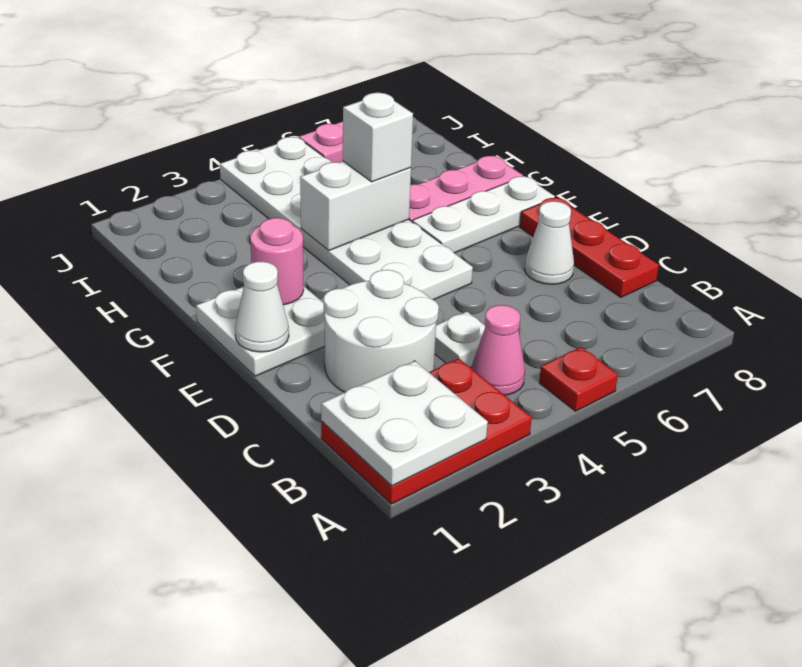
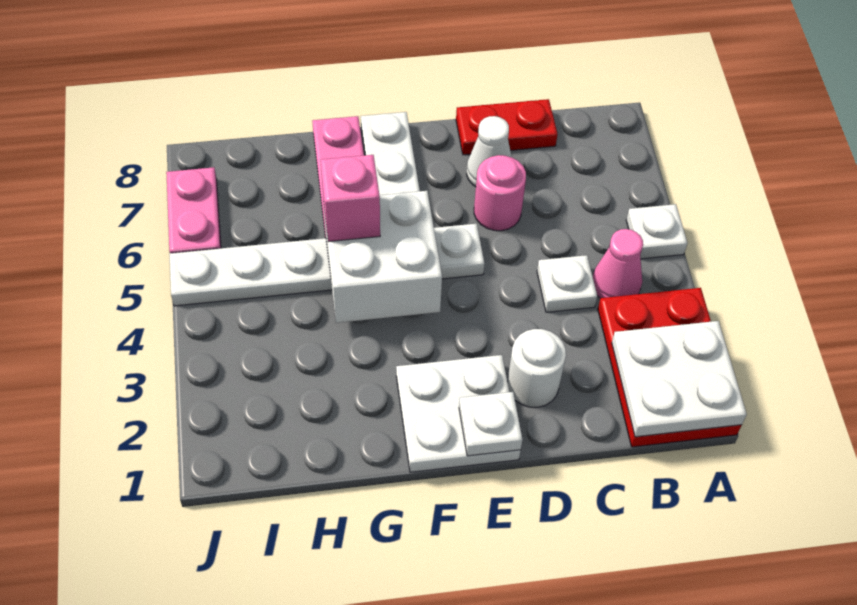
red plate A5 level 1 -> white plate A5 level 1
white round brick C2:D3 level 1 -> white round brick D2 level 1
red plate C8:E8 level 1 -> red plate C8:D8 level 1
white cone E1 level 2 -> white plate E1 level 2
white plate E4:J5 level 1 -> white plate E5:J5 level 1
pink round brick F2 level 2 -> pink round brick D6 level 1
white brick G4:G5 level 2 -> white brick F4:G5 level 2
white brick G5 level 3 -> pink brick G5 level 3

